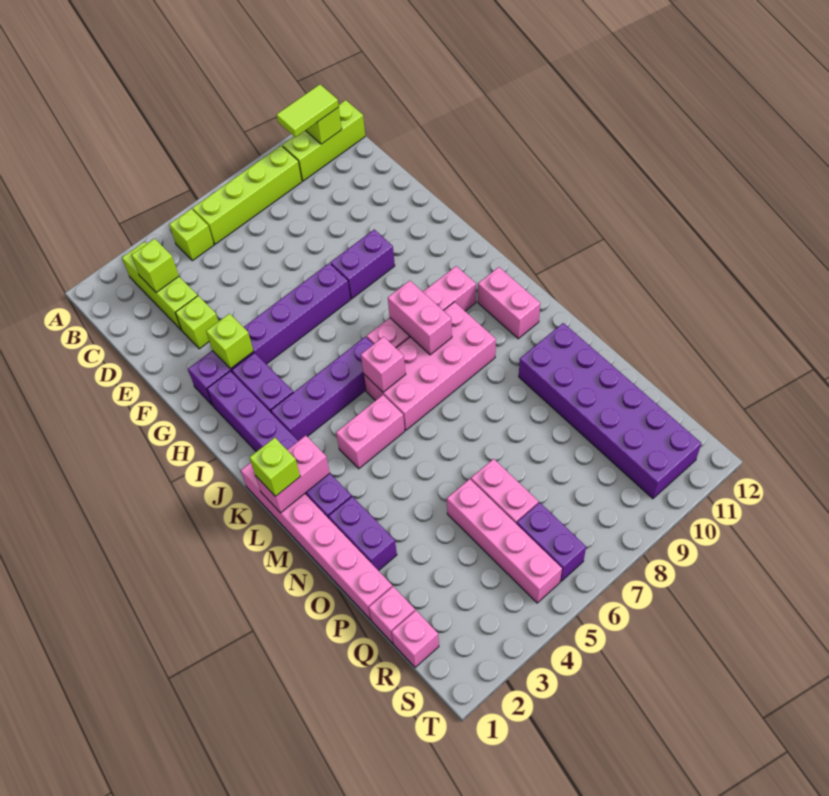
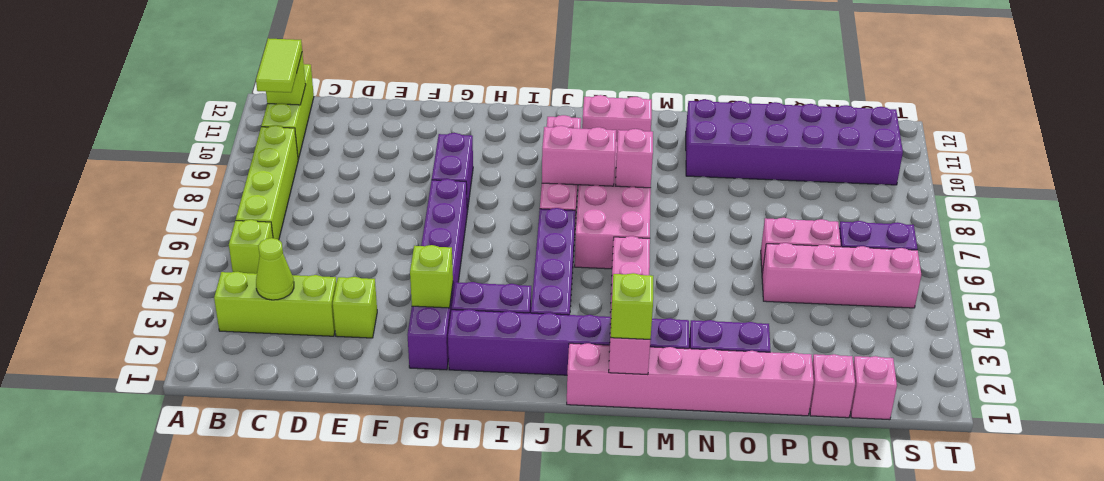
lime brick C3 level 2 -> lime cone C3 level 2
pink brick K6 level 2 -> pink brick L8 level 2

